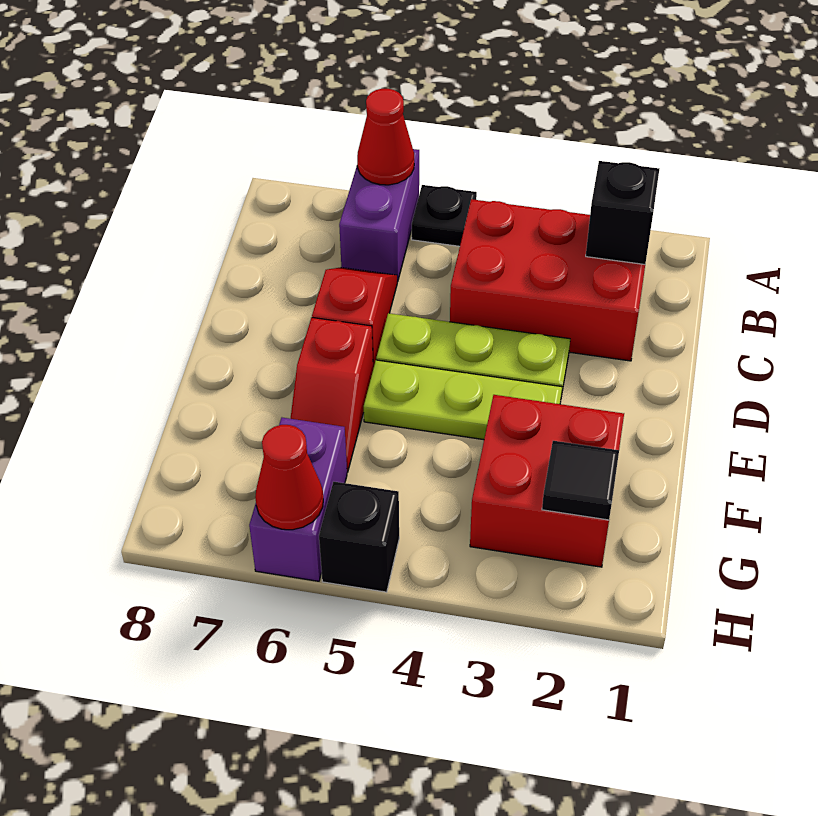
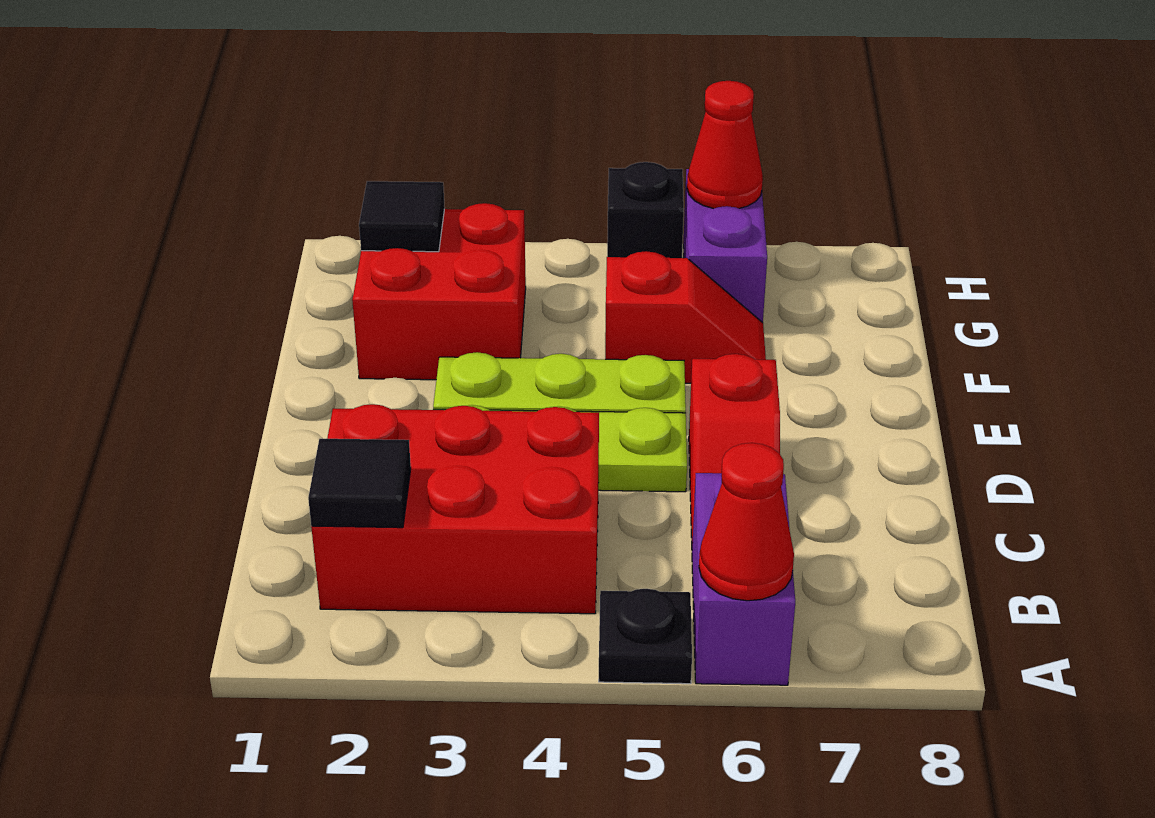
black brick B2 level 2 -> black tile B2 level 2
red slope E6:F6 level 1 top E -> red slope F5:F6 level 1 top 5

